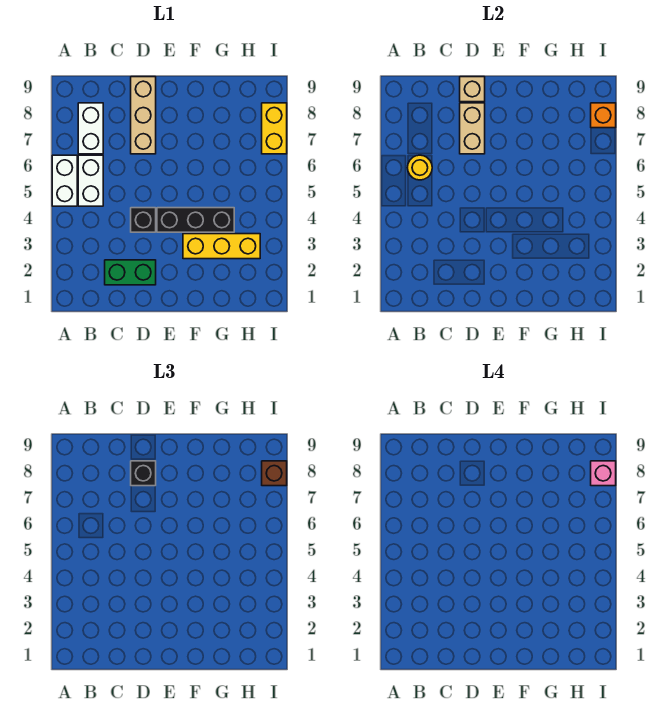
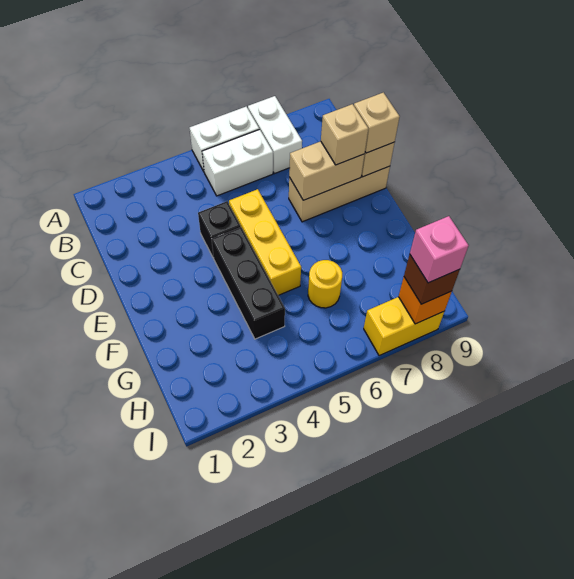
yellow round brick B6 level 2 -> yellow round brick G6 level 1
white brick B7:B8 level 1 -> white brick A7:B7 level 1
green brick C2:D2 level 1 -> none
black brick D8 level 3 -> tan brick D8 level 3
none -> tan brick D9 level 3
yellow brick F3:H3 level 1 -> yellow brick D5:F5 level 1

